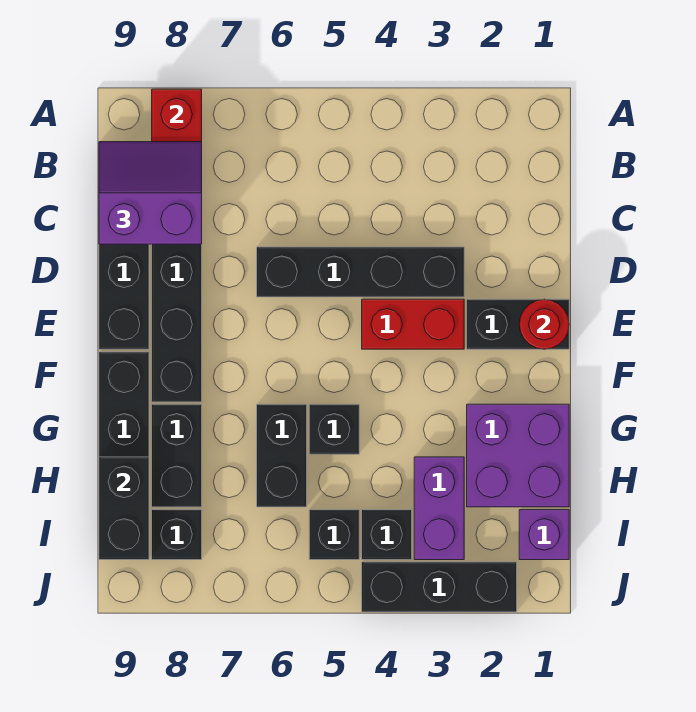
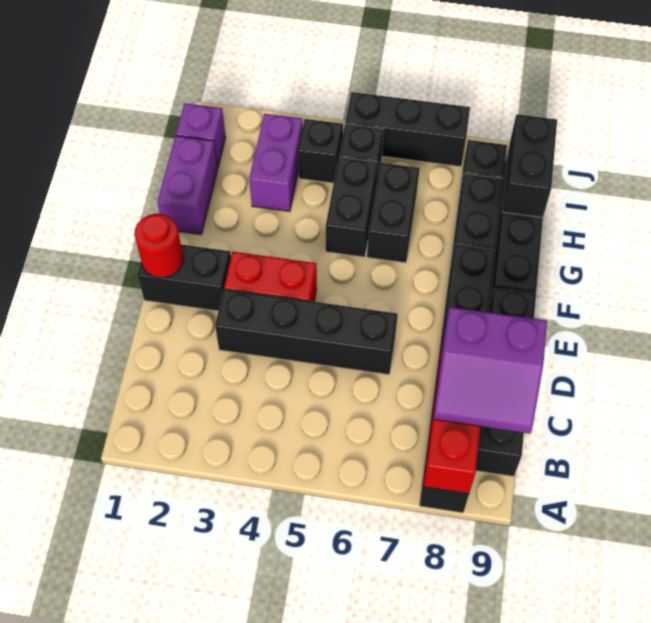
purple brick G1:H2 level 1 -> purple brick G1:H1 level 1
black brick G5 level 1 -> black brick G5:H5 level 1
black brick J2:J4 level 1 -> black brick J5:J7 level 1

